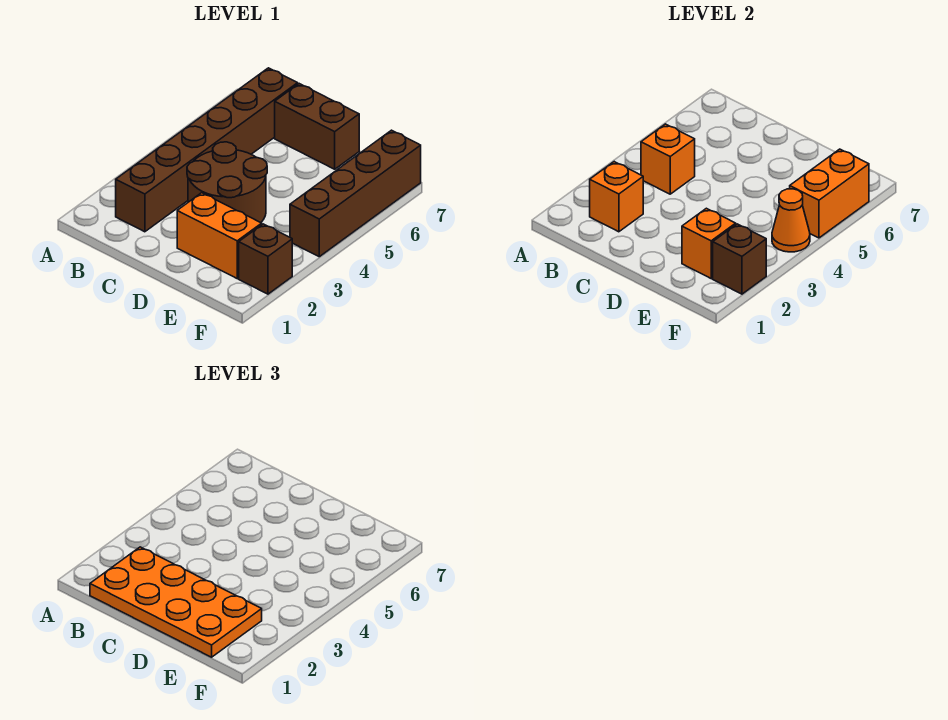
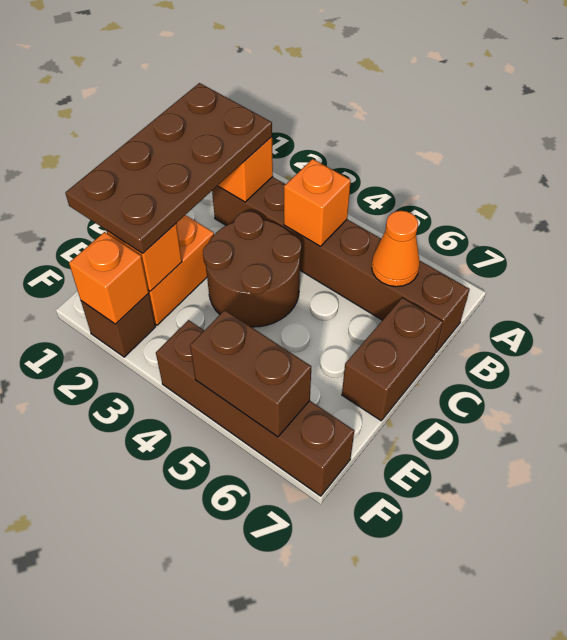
orange plate B1:E2 level 3 -> brown plate B1:E2 level 3
brown brick F2 level 2 -> orange brick F2 level 2
orange cone F4 level 2 -> orange cone B6 level 2
orange brick F5:F6 level 2 -> brown brick F5:F6 level 2

